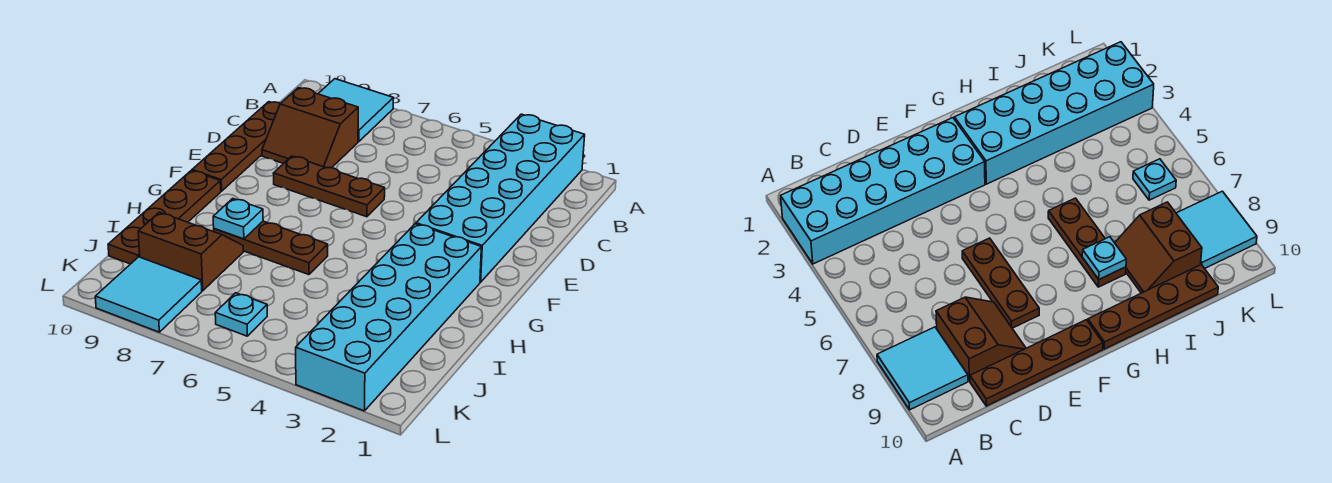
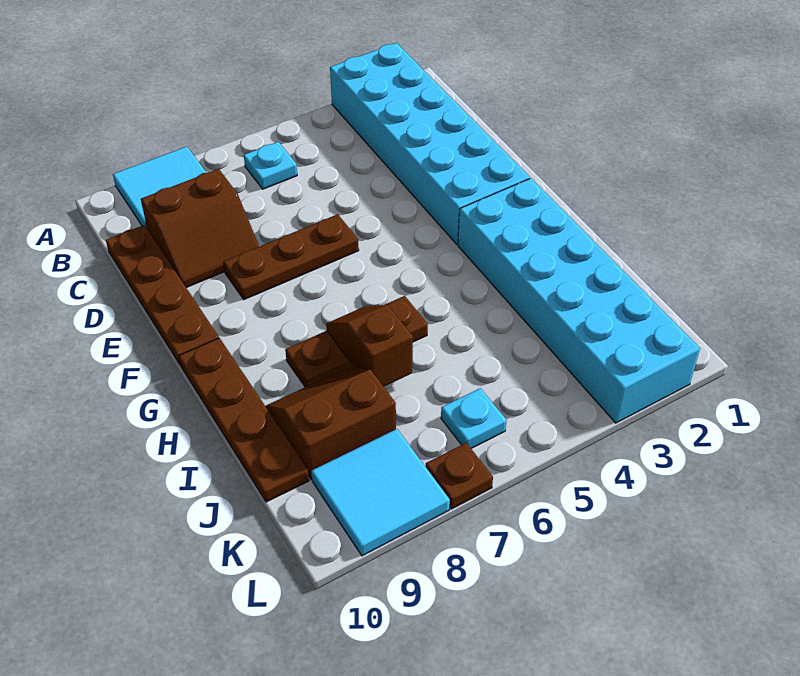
none -> brown slope H7:I7 level 2 top I
cyan plate H8 level 2 -> cyan plate B6 level 1
none -> brown plate L7 level 1

